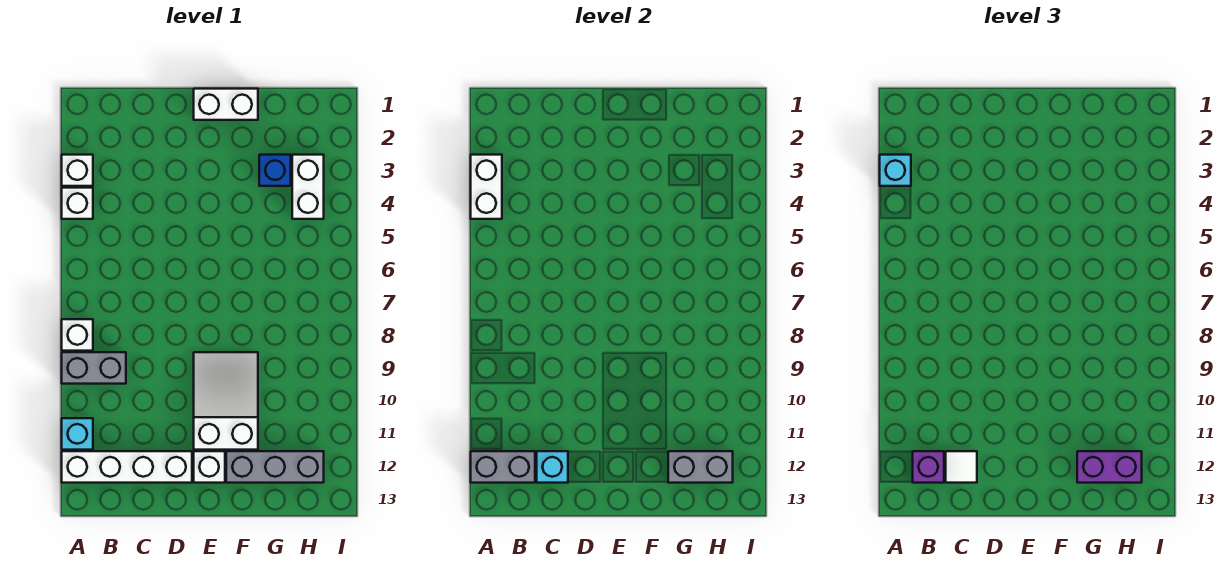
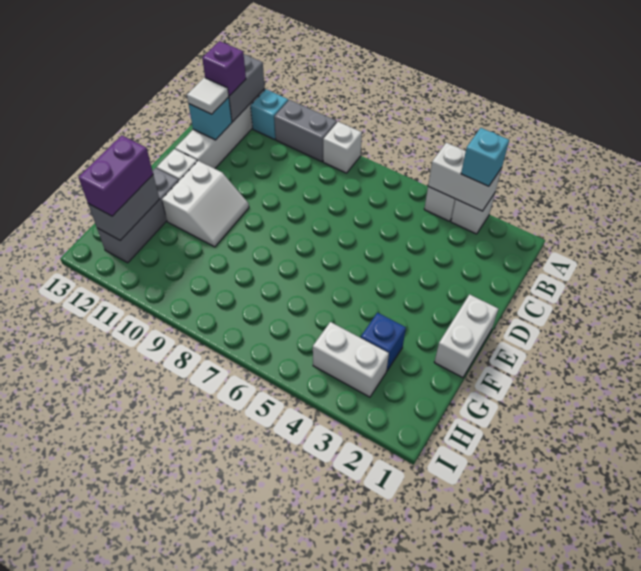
grey brick A9:B9 level 1 -> grey brick A9:A10 level 1
white slope E9:F11 level 1 top 11 -> white slope E10:F11 level 1 top 11

